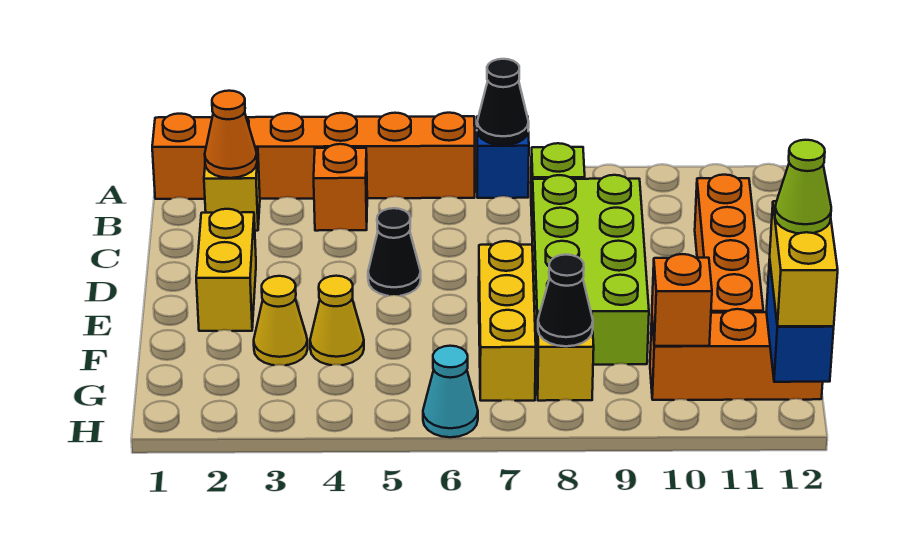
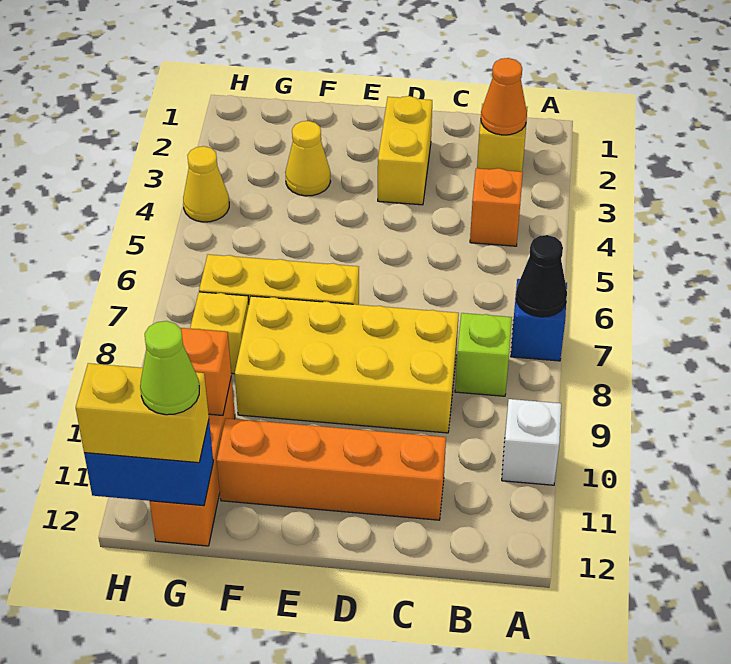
orange brick A1:A6 level 1 -> none
none -> white brick A10 level 1
lime brick C8:F9 level 1 -> yellow brick C8:F9 level 1
yellow brick D2:E2 level 1 -> yellow brick D2:D3 level 1
black cone D5 level 1 -> none
yellow cone F4 level 1 -> yellow cone H4 level 1
black cone G8 level 2 -> none
cyan cone H6 level 1 -> none

